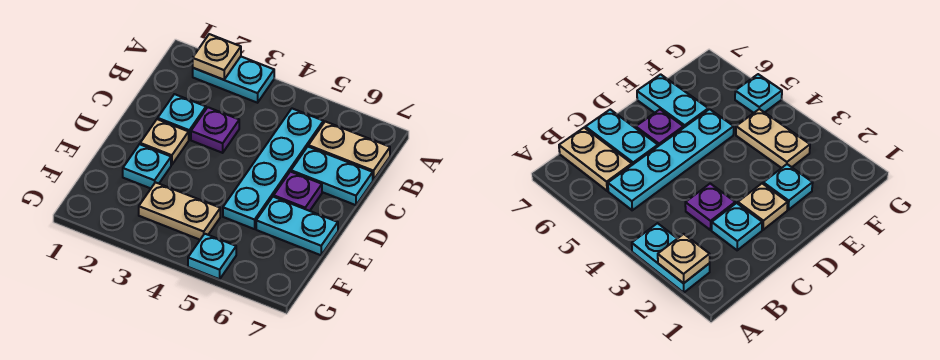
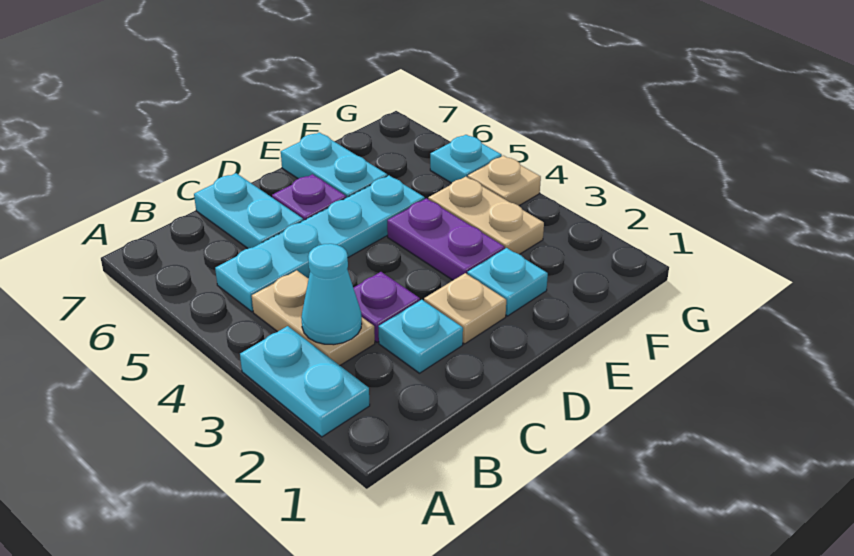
tan plate A2 level 2 -> tan plate G4 level 1
none -> cyan cone B3 level 2
tan plate B6:B7 level 1 -> tan plate B3:B4 level 1
none -> purple plate E3:E4 level 1

